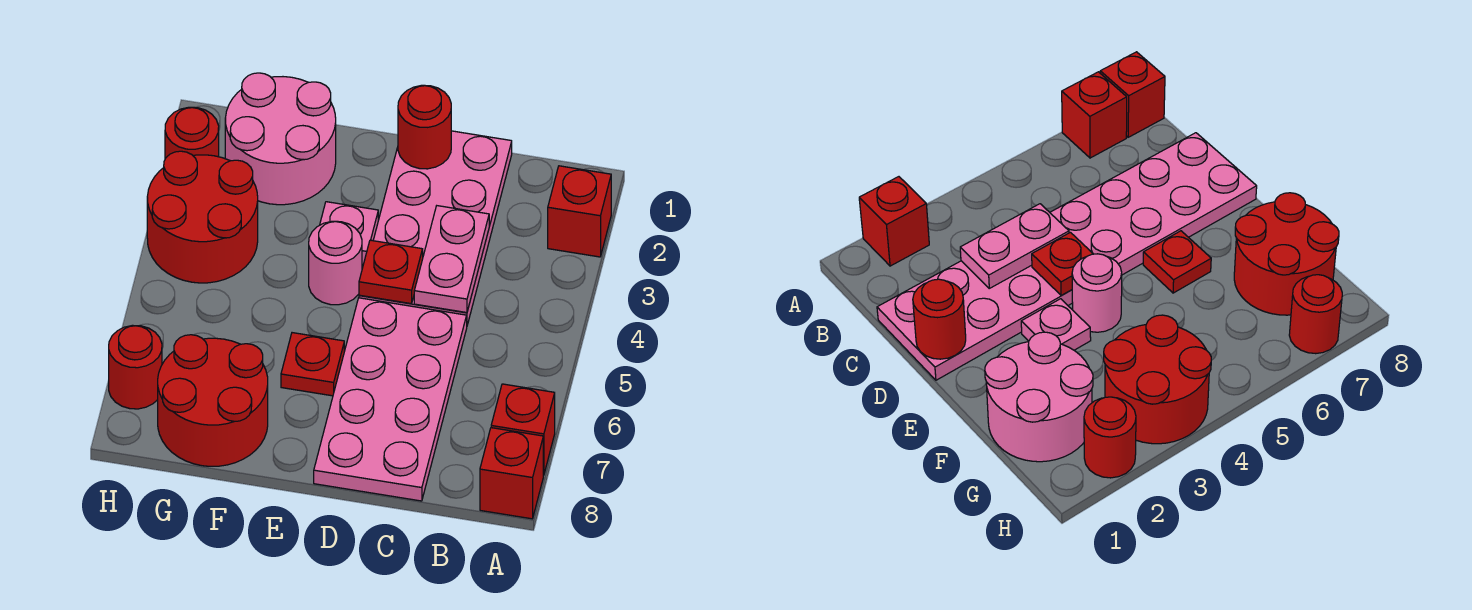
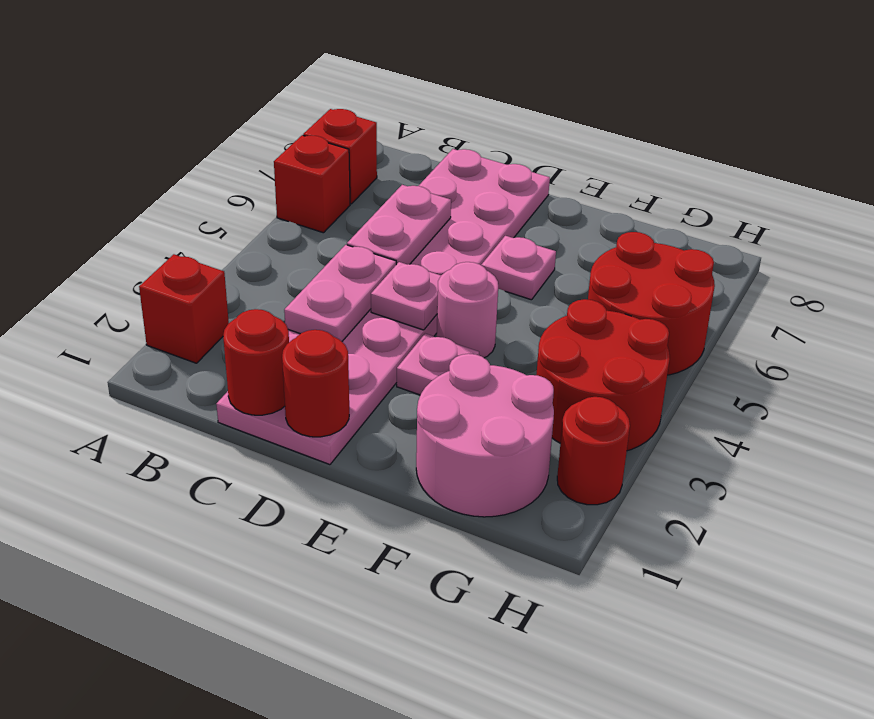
red brick A8 level 1 -> red brick A6 level 1
none -> pink plate C5:C6 level 2
red plate D4 level 2 -> pink plate D4 level 2
red plate E6 level 1 -> pink plate E6 level 1
red round brick F7:G8 level 1 -> red round brick G5:H6 level 1
red round brick H7 level 1 -> red round brick C1 level 2

